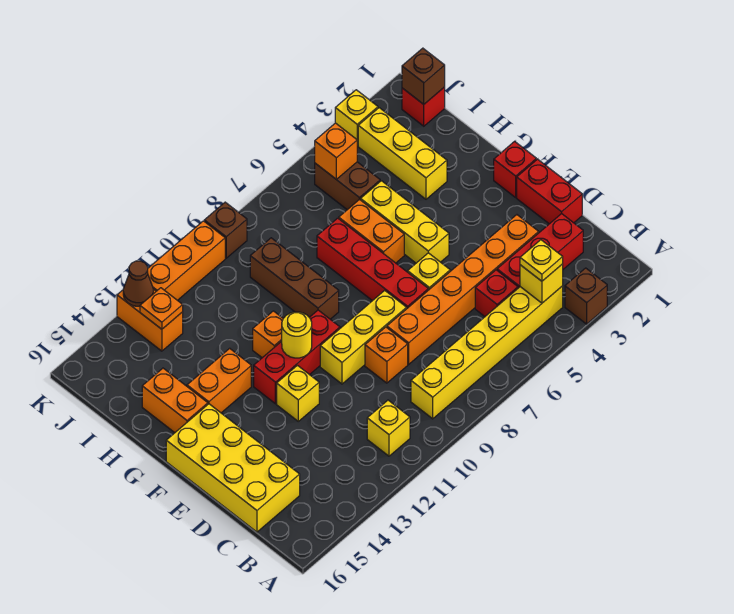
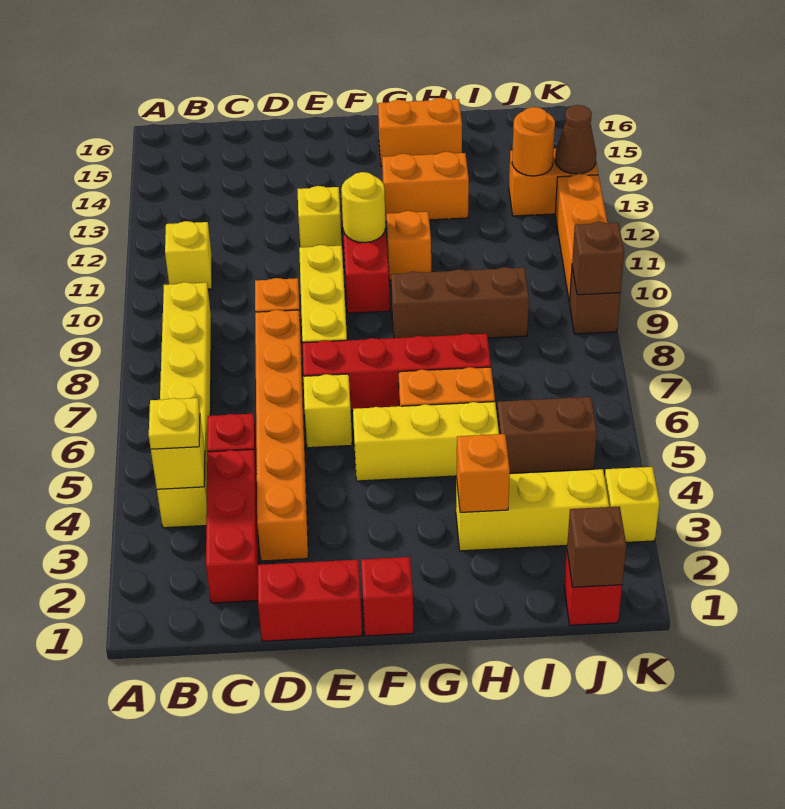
brown brick A3 level 1 -> brown brick K9 level 2
yellow brick C15:F16 level 1 -> none
orange brick G13:G14 level 1 -> orange brick G13:H13 level 1
orange brick J5 level 2 -> orange brick H3 level 2
orange plate J13 level 2 -> orange round brick J13 level 2

